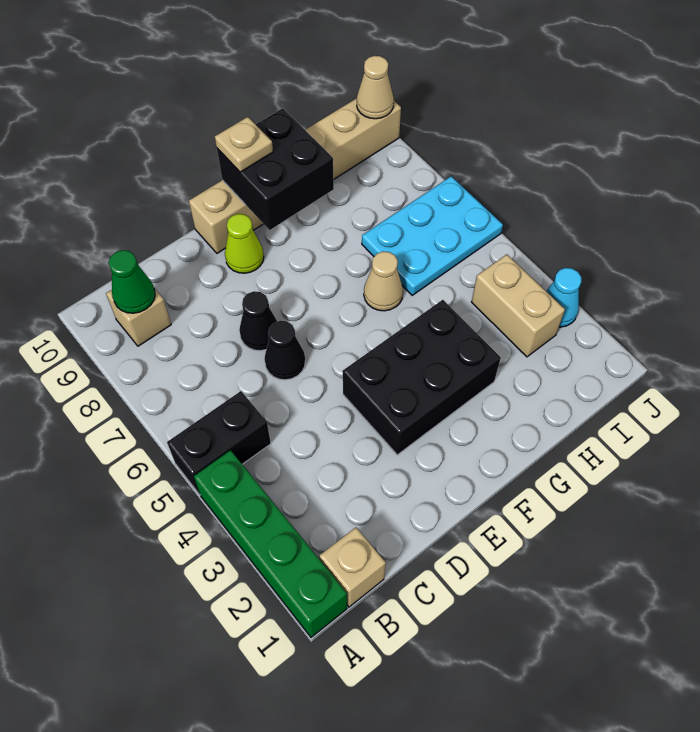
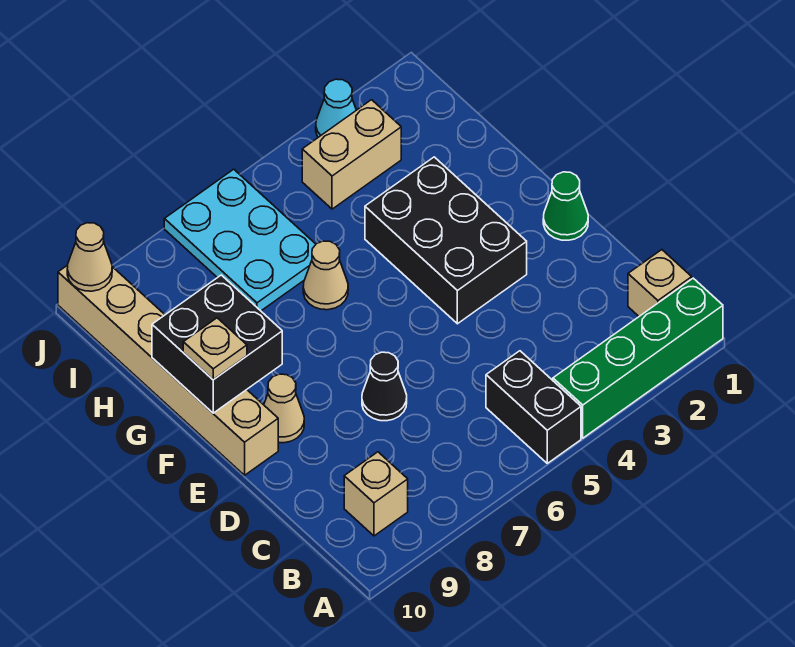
green cone B9 level 2 -> green cone E1 level 1
black cone D6 level 1 -> none
lime cone E9 level 1 -> tan cone E9 level 1

